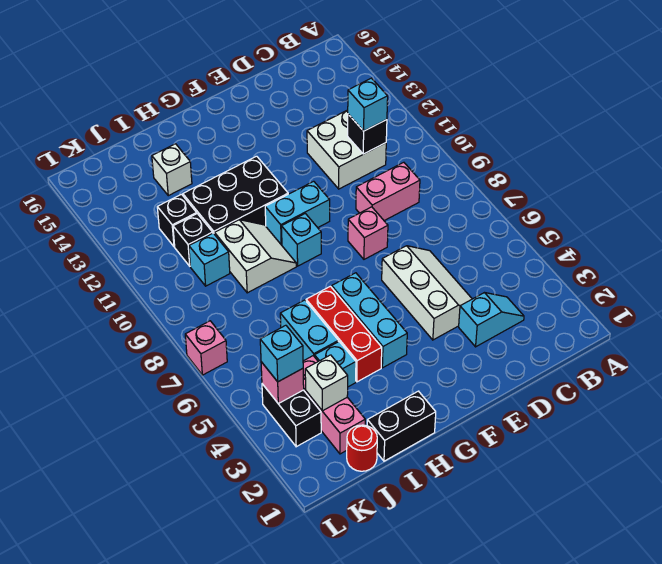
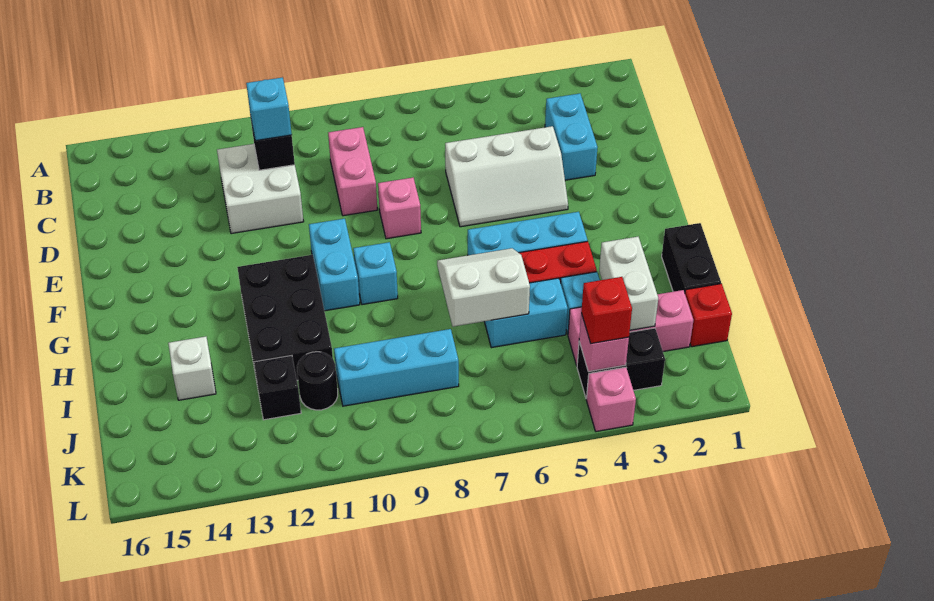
cyan slope C3:D3 level 1 top D -> cyan brick C3:D3 level 1
white slope D4:E6 level 1 top E -> white slope D4:E6 level 1 top D
white slope H9:I10 level 1 top I -> white slope H6:I7 level 2 top I
red round brick J1 level 1 -> red brick J1 level 1
white brick J3 level 2 -> white brick I3:J3 level 2
cyan brick J10 level 1 -> cyan brick J8:J10 level 1
black brick J11 level 1 -> black round brick J11 level 1
cyan brick K4 level 3 -> red brick K4 level 3
pink brick L7 level 1 -> pink brick L4 level 1

